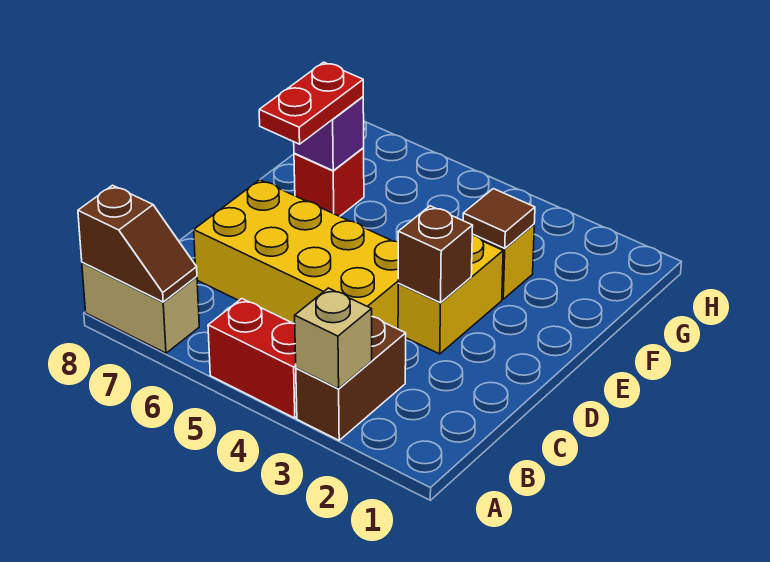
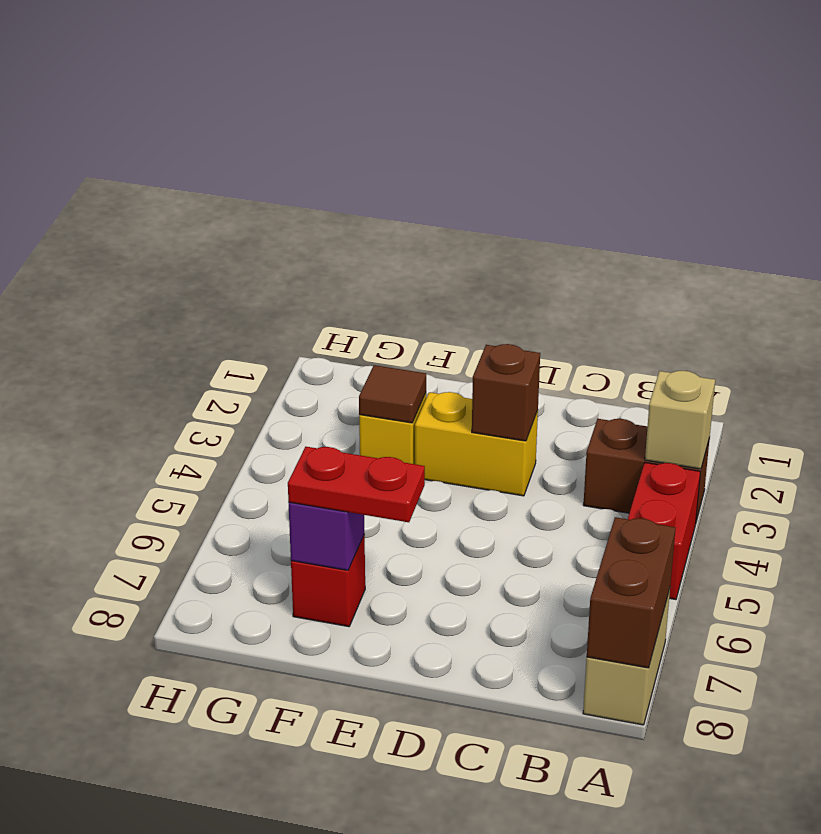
brown slope A7:A8 level 2 top 8 -> brown brick A7:A8 level 2
yellow brick C4:D7 level 1 -> none

